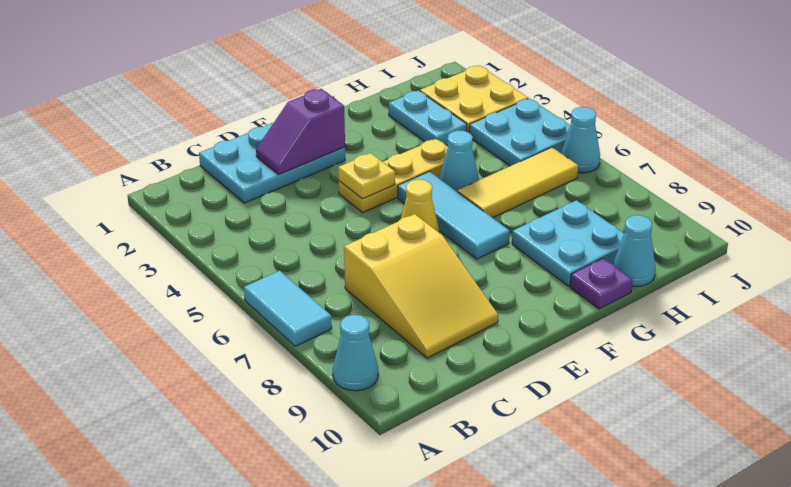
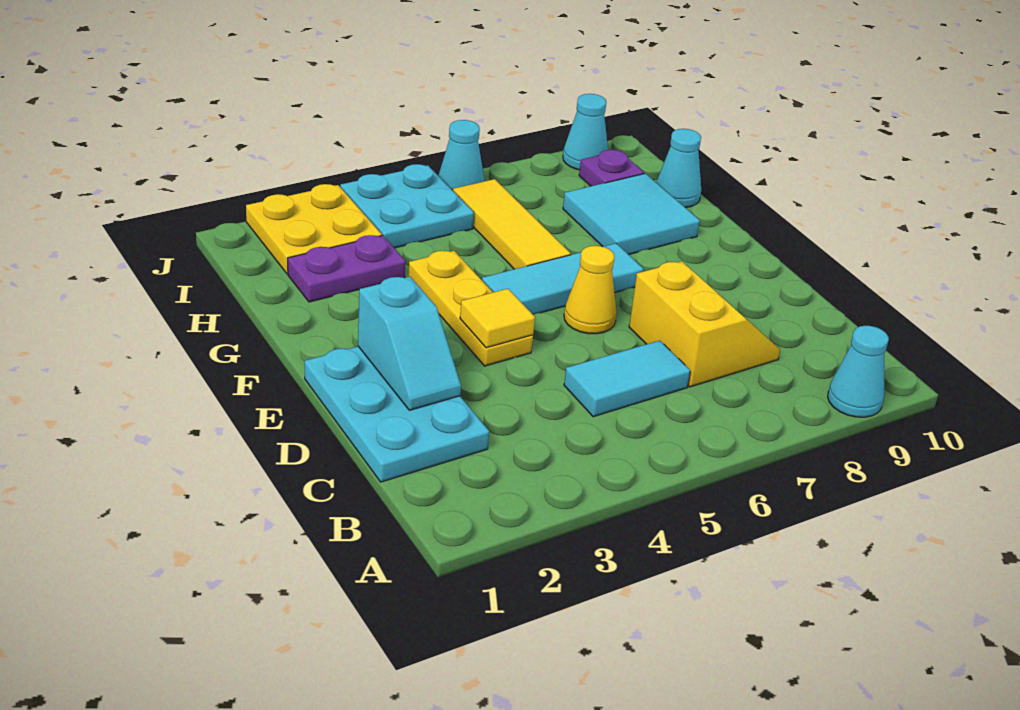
cyan tile A6:A7 level 1 -> cyan tile C5:C6 level 1
yellow slope C7:D9 level 1 top 7 -> yellow slope C7:D8 level 1 top 7
purple slope D2:E2 level 2 top E -> cyan slope D2:E2 level 2 top E
yellow plate E4 level 2 -> yellow tile E4 level 2
cyan cone G5 level 1 -> cyan cone J9 level 1
cyan plate G8:H9 level 1 -> cyan tile G8:H9 level 1
purple plate G10 level 1 -> purple plate I9 level 1
cyan plate H2:H3 level 1 -> purple plate H2:H3 level 1

